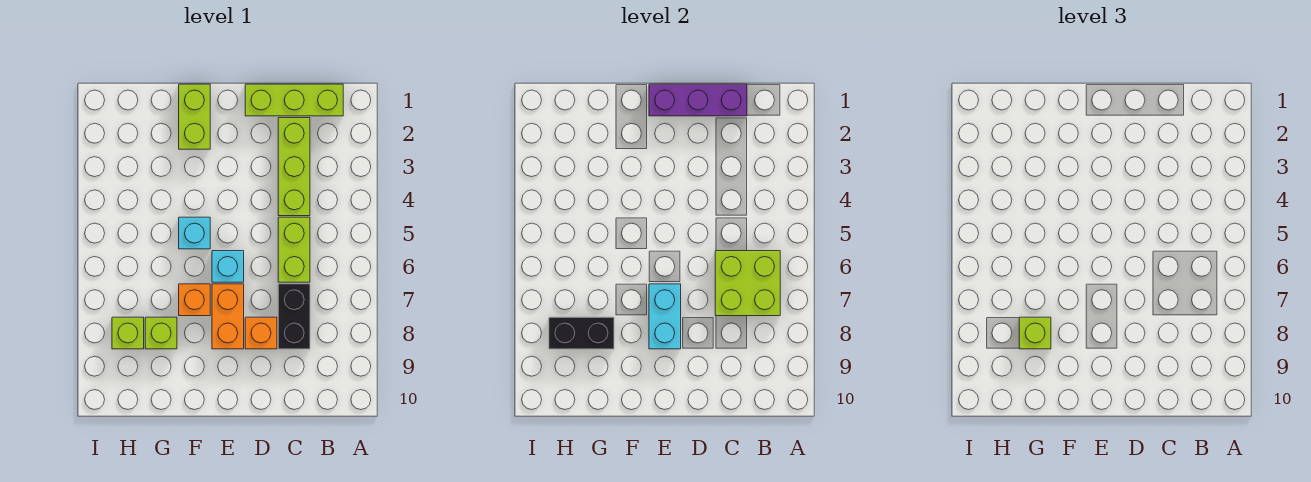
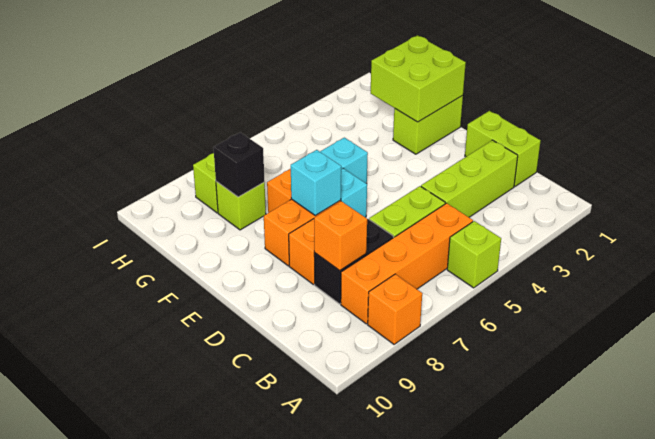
none -> orange brick A8 level 1
lime brick B1:D1 level 1 -> lime brick C1:D1 level 1
none -> orange brick B5:B8 level 1
lime brick B6:C7 level 2 -> lime brick F1:G2 level 2
purple brick C1:E1 level 2 -> none
none -> orange brick C8 level 2
cyan brick E7:E8 level 2 -> cyan brick E7 level 2
black brick G8:H8 level 2 -> black brick G8 level 2
lime brick G8 level 3 -> lime brick A5 level 1

